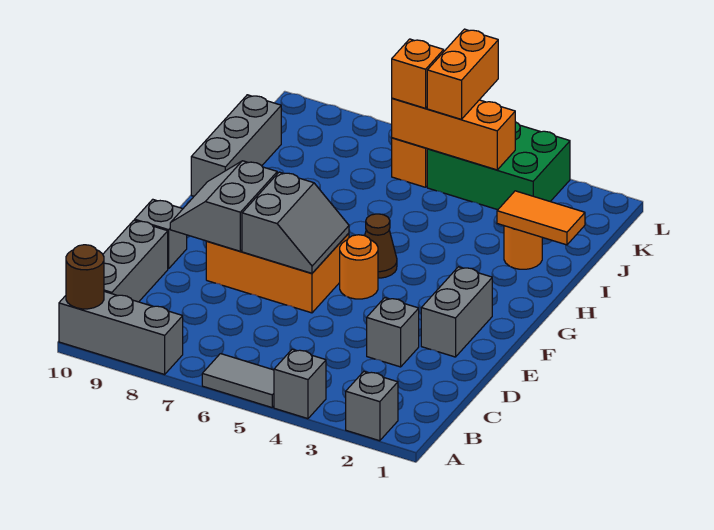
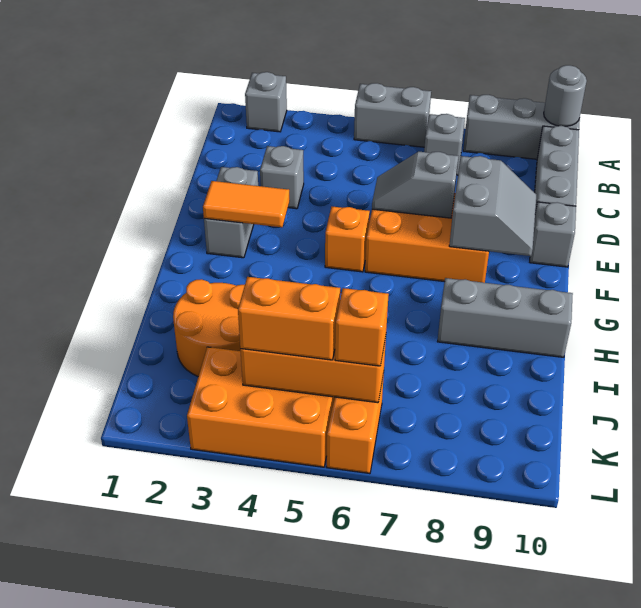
grey brick A4 level 1 -> grey brick B7 level 1
grey tile A5:A6 level 1 -> grey brick A5:A6 level 1
brown round brick A10 level 2 -> grey round brick A10 level 2
grey slope E6:F7 level 2 top 7 -> grey slope E6:E7 level 2 top 7
orange round brick F5 level 1 -> orange brick F5 level 1
brown cone G5 level 1 -> none
grey brick H10:J10 level 1 -> grey brick H8:H10 level 1
orange tile I1:I2 level 2 -> orange tile F2:F3 level 2
orange round brick I2 level 1 -> orange round brick I2:J3 level 1
green brick K3:L5 level 1 -> orange brick K3:L5 level 1
orange brick K5:L5 level 3 -> orange brick K4:K5 level 3

